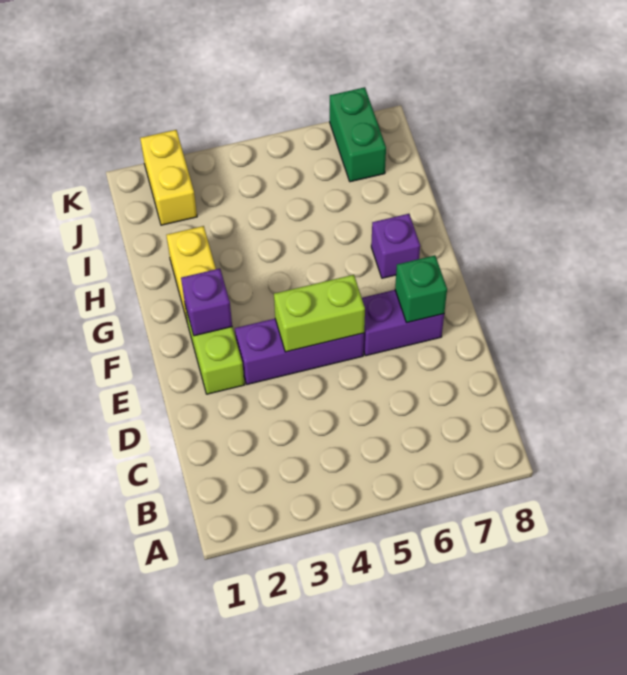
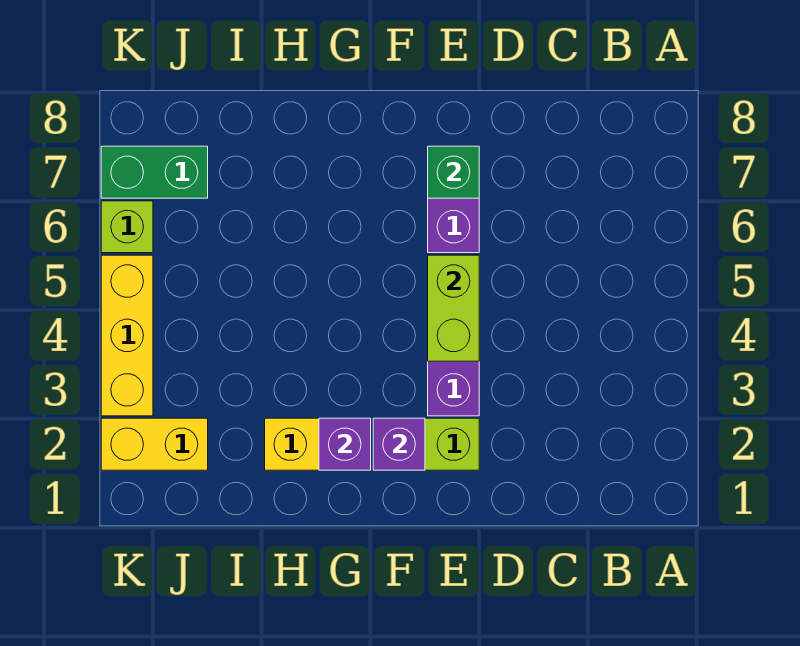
purple brick G7 level 1 -> purple brick G2 level 2
none -> yellow brick K3:K5 level 1
none -> lime brick K6 level 1

